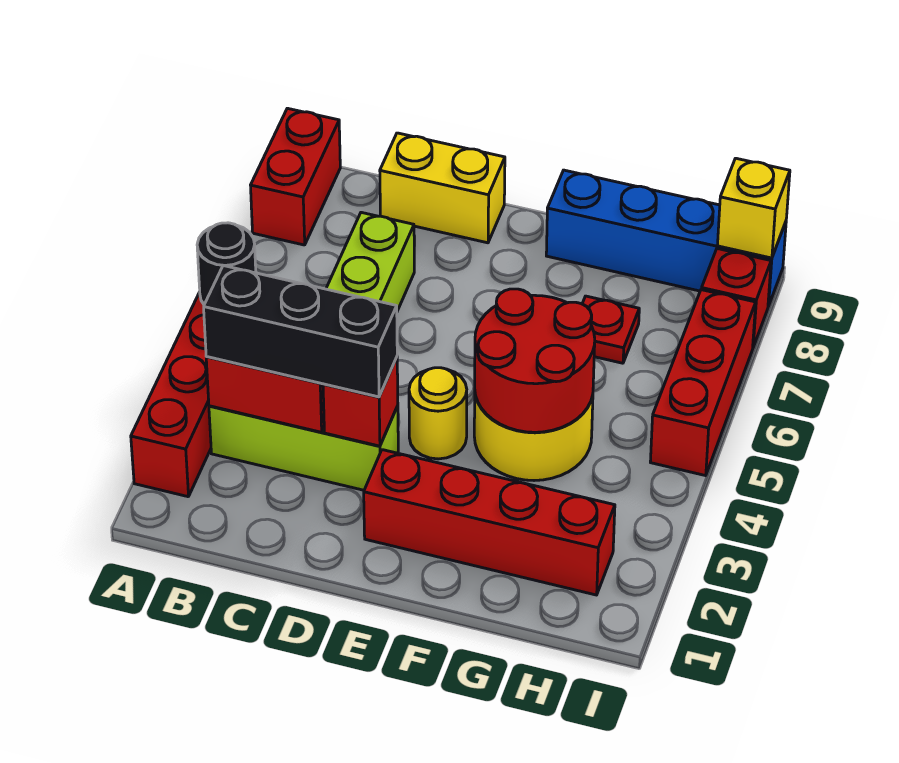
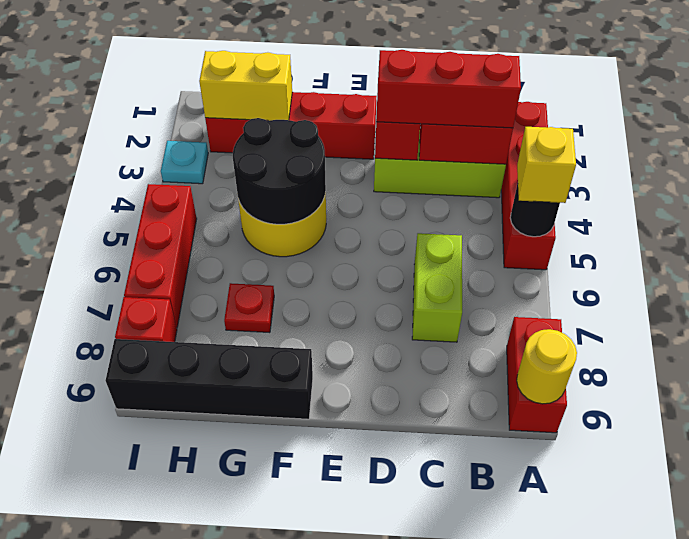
black brick B3:D3 level 3 -> red brick B3:D3 level 3
yellow brick C9:D9 level 1 -> yellow brick G2:H2 level 2
yellow round brick E4 level 1 -> yellow round brick A9 level 2
red round brick F4:G5 level 2 -> black round brick F4:G5 level 2
blue brick F9:I9 level 1 -> black brick F9:I9 level 1
none -> cyan plate I3 level 1
yellow brick I9 level 2 -> yellow brick A5 level 3

